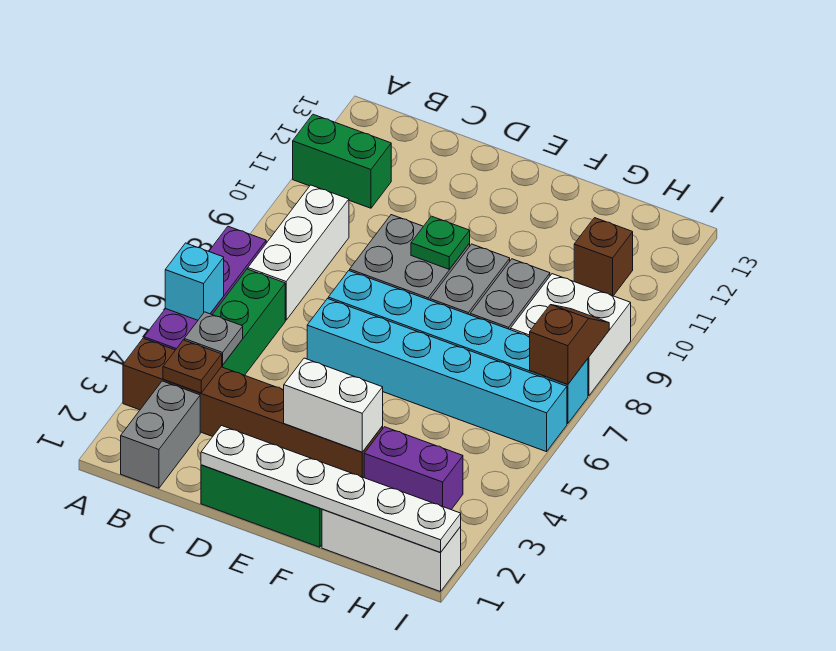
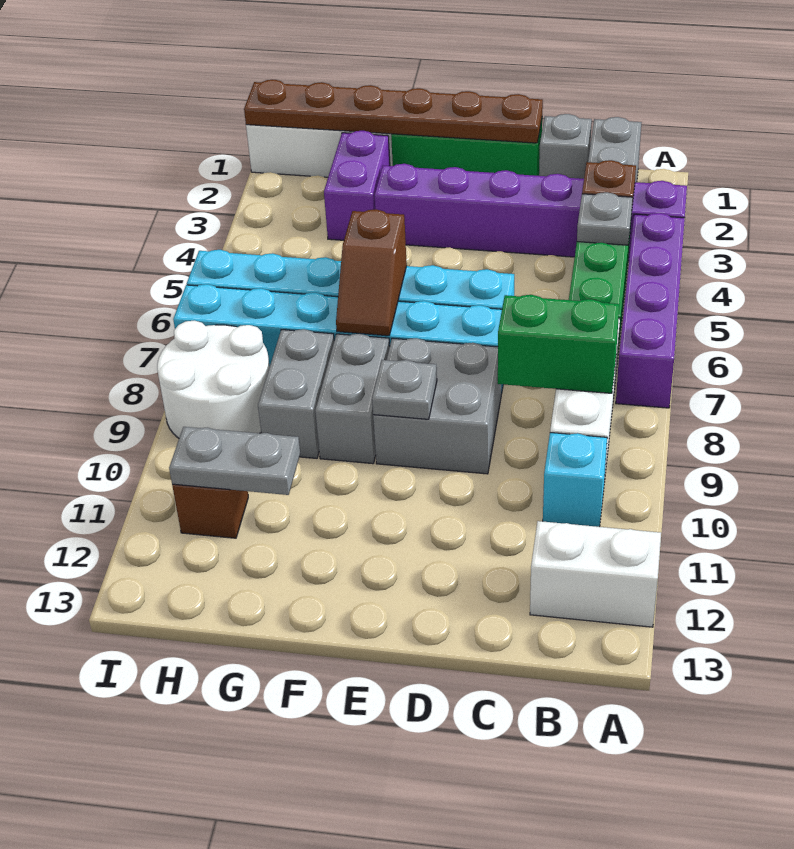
brown brick A3:F3 level 1 -> purple brick A3:F3 level 1
cyan brick A5 level 2 -> cyan brick B10 level 1
green brick A11:B11 level 1 -> green brick B8:C8 level 2
none -> grey brick C1 level 1
white plate D1:I1 level 2 -> brown plate D1:I1 level 2
white brick E3:F3 level 2 -> white brick A12:B12 level 1
green plate E9 level 2 -> grey plate E9 level 2
purple brick G3:H3 level 1 -> purple brick G2:G3 level 1
none -> grey plate G11:H11 level 2
white brick H8:I9 level 1 -> white round brick H8:I9 level 1
brown slope I7:I8 level 2 top 7 -> brown slope F6:F7 level 2 top 6

